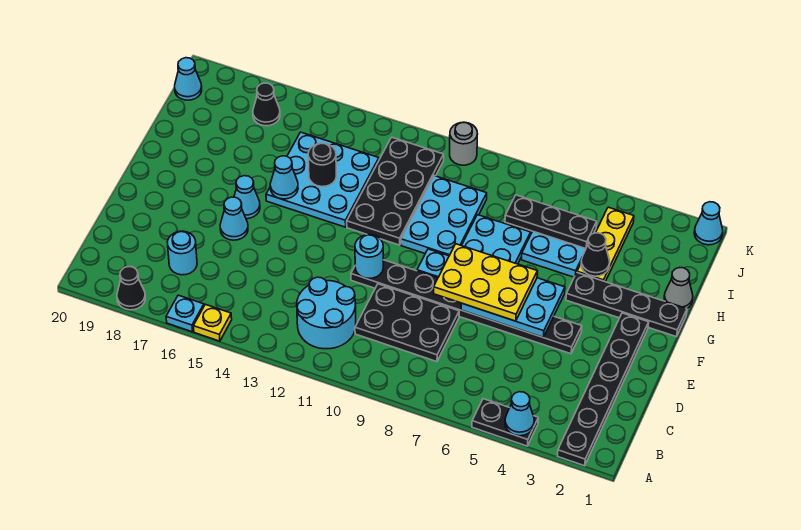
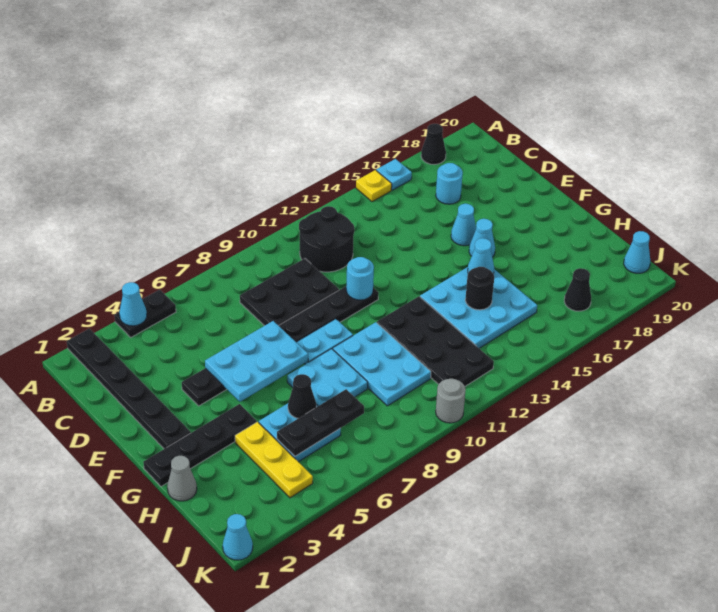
cyan round brick B11:C12 level 1 -> black round brick B11:C12 level 1
yellow plate E6:F8 level 3 -> none
black cone H4 level 2 -> black cone H6 level 2

